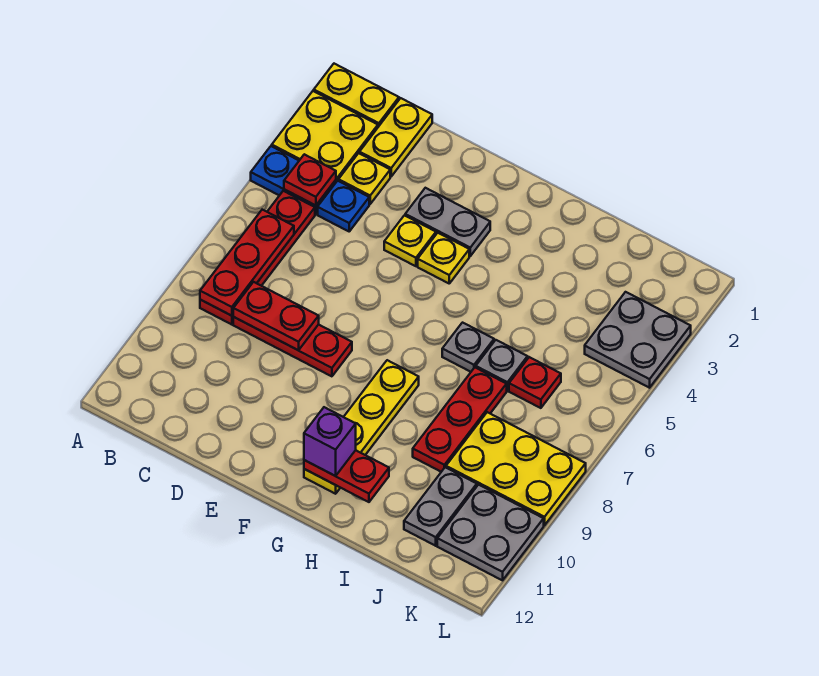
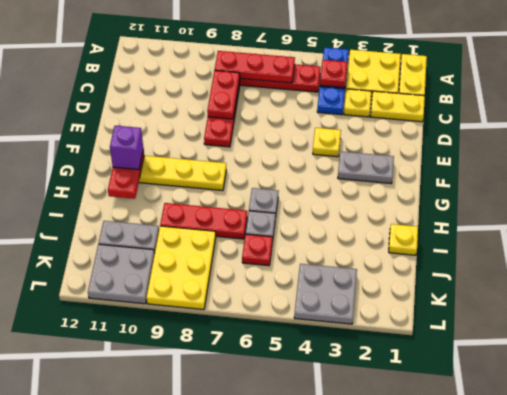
grey plate E3:F3 level 1 -> grey plate F2:F3 level 1
yellow plate F4 level 1 -> yellow plate I1 level 1

